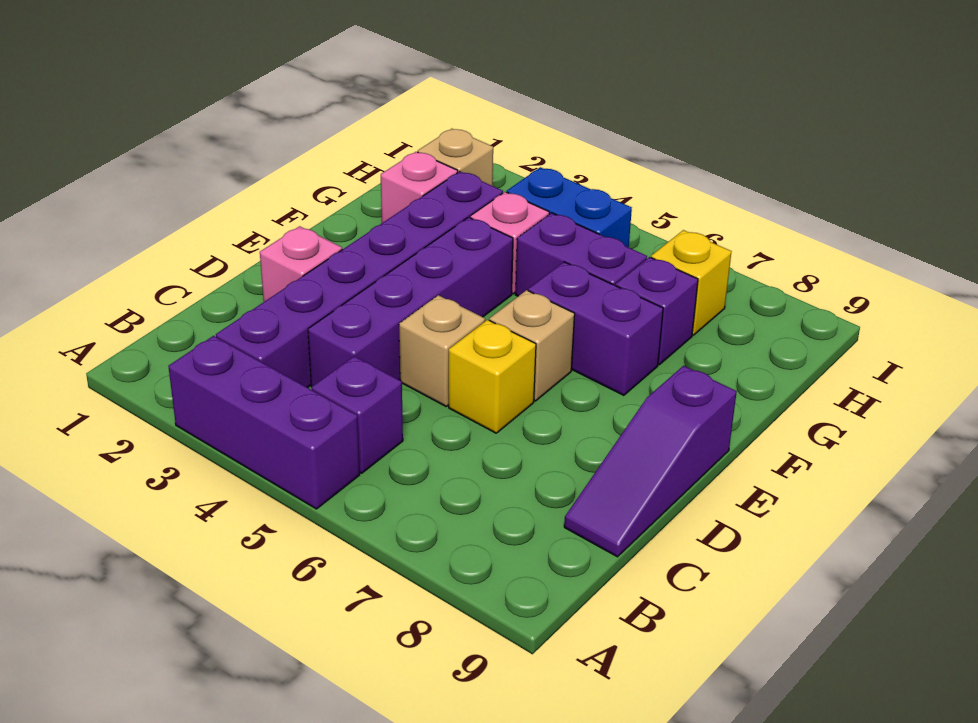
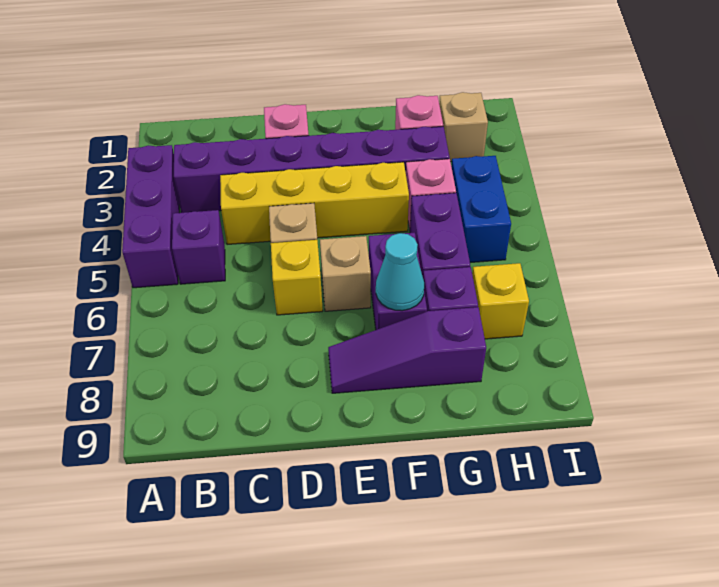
purple brick C4:F4 level 1 -> yellow brick C4:F4 level 1
purple slope C9:E9 level 1 top E -> purple slope E8:G8 level 1 top G
none -> cyan cone F7 level 2

